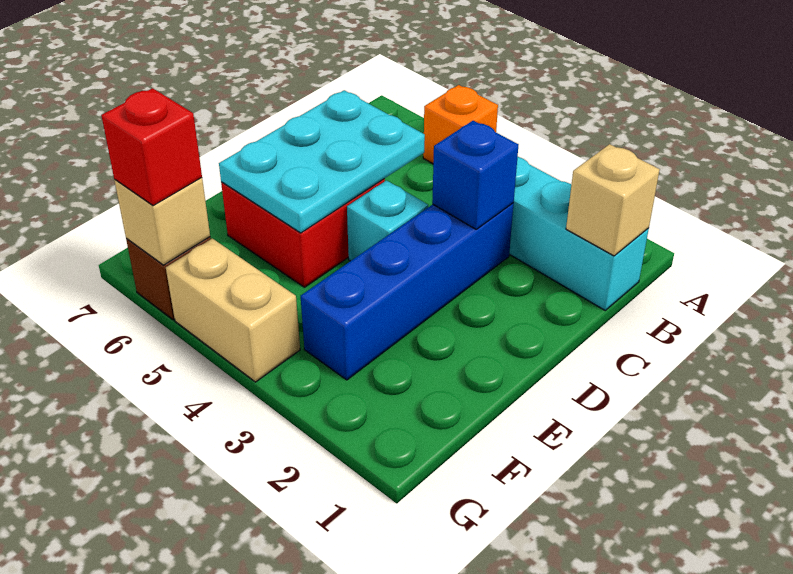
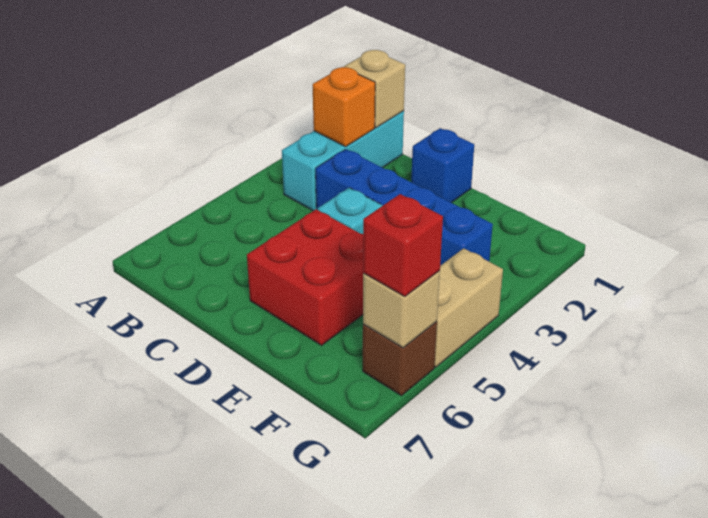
orange brick A5 level 1 -> orange brick B2 level 2
blue brick C3 level 2 -> blue brick D1 level 1
cyan plate C5:E6 level 2 -> none

